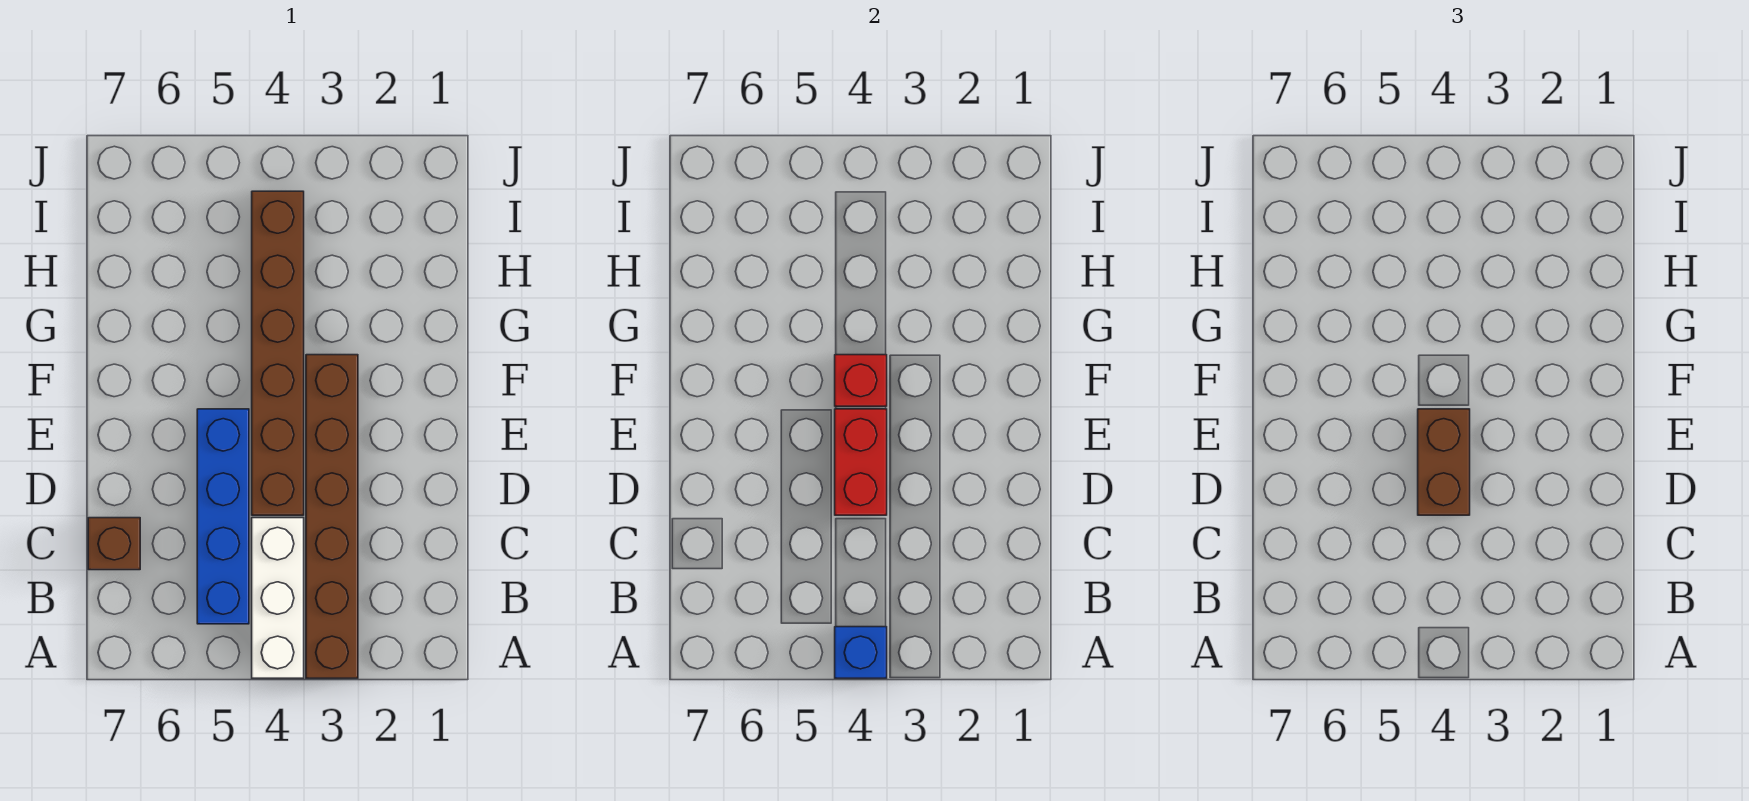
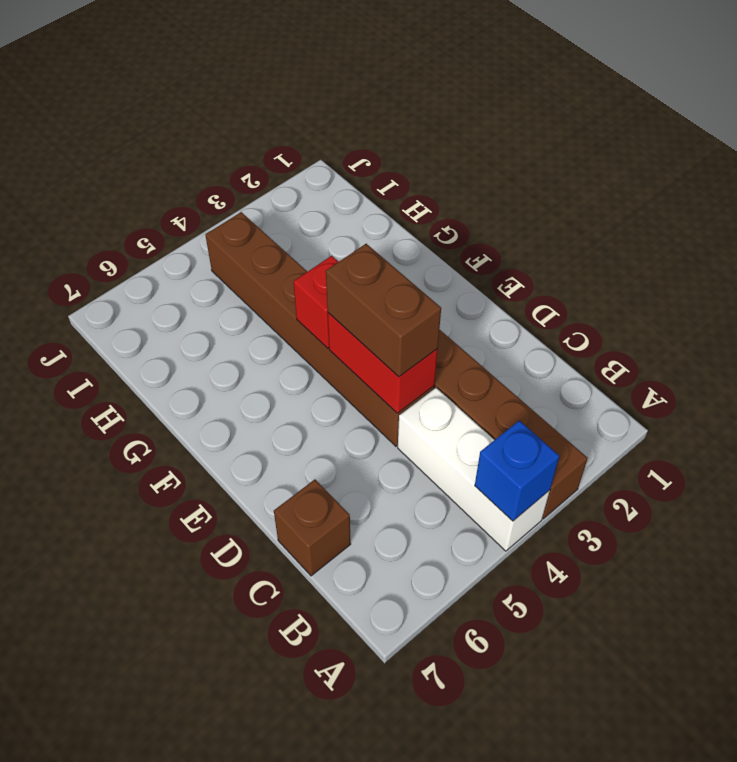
blue brick B5:E5 level 1 -> none

